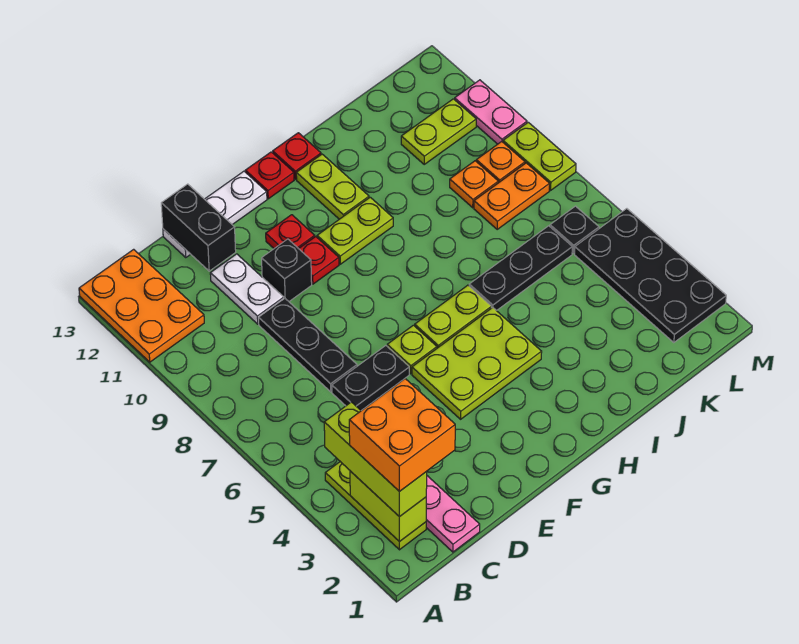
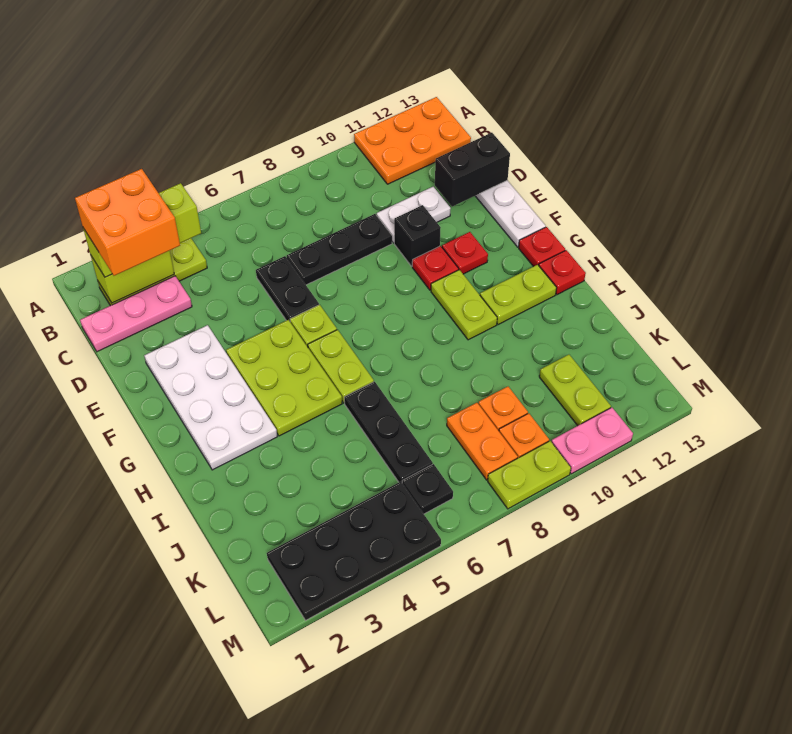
none -> white plate E2:H3 level 1

